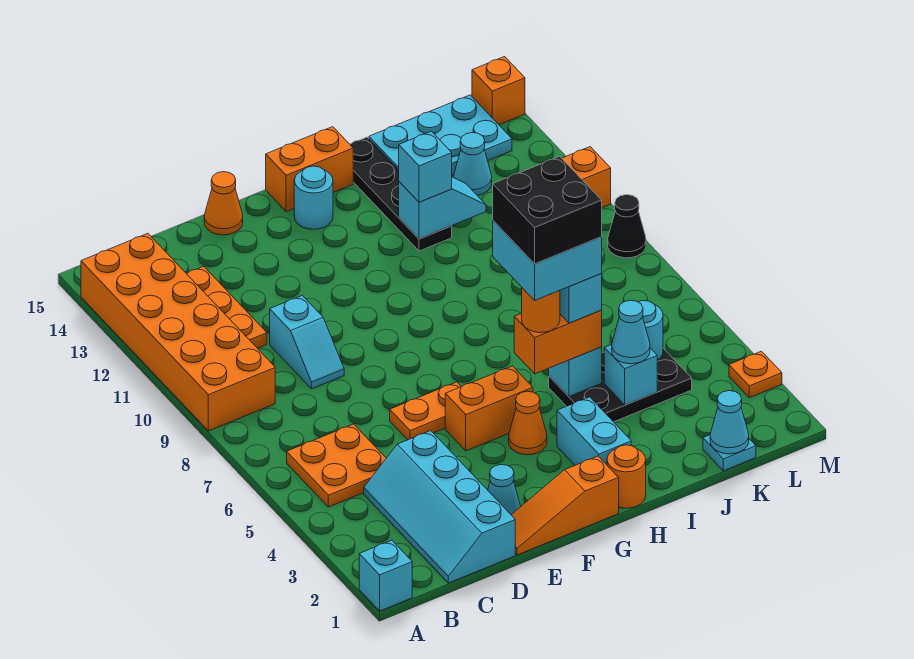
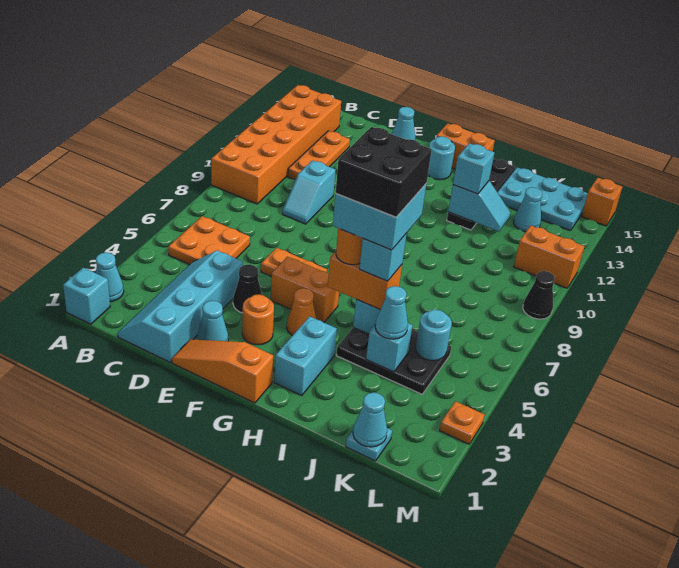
none -> cyan cone A2 level 1
none -> black cone E4 level 1
orange cone E15 level 1 -> cyan cone E15 level 1
orange round brick H1 level 1 -> orange round brick F3 level 1

